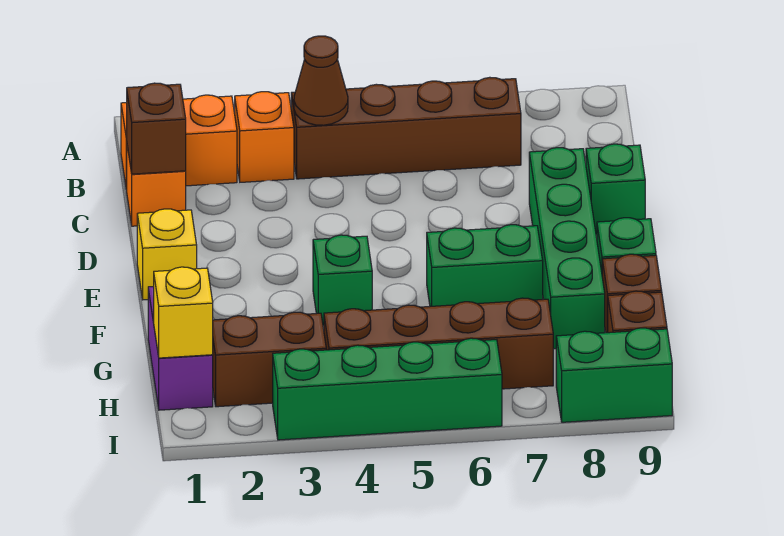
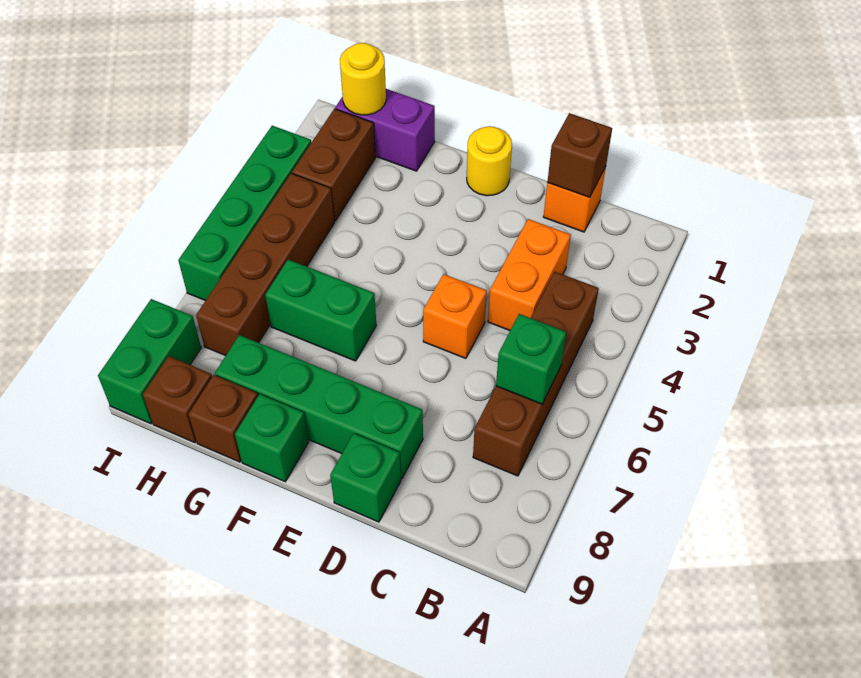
orange brick B1:B2 level 1 -> orange brick C3:C4 level 1
orange brick B3 level 1 -> orange brick D5 level 1
brown cone B4 level 2 -> none
yellow brick E1 level 1 -> yellow round brick E1 level 1
green brick F4 level 1 -> green brick B6 level 2
green brick F6:F7 level 1 -> green brick F6:G6 level 1
yellow brick H1 level 2 -> yellow round brick H1 level 2

